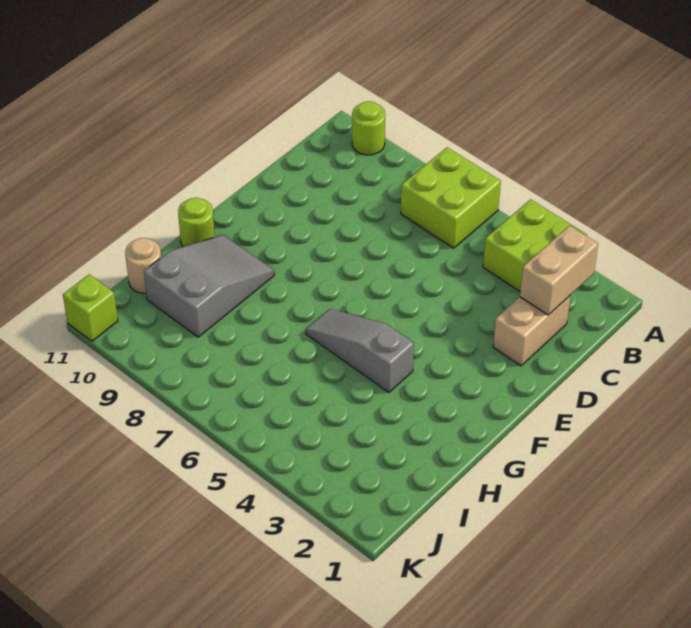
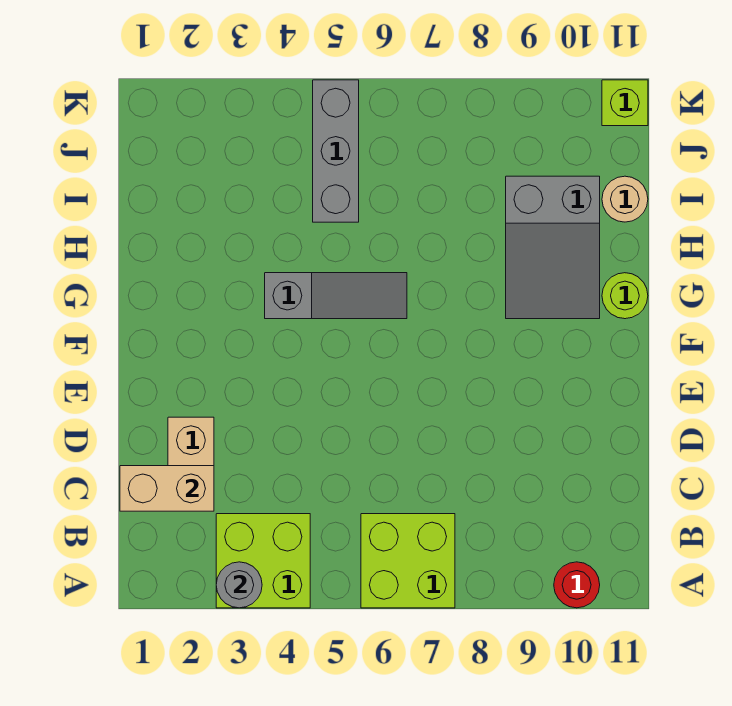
none -> grey round brick A3 level 2
lime round brick A10 level 1 -> red round brick A10 level 1
tan brick B2:C2 level 2 -> tan brick C1:C2 level 2
none -> grey brick I5:K5 level 1

